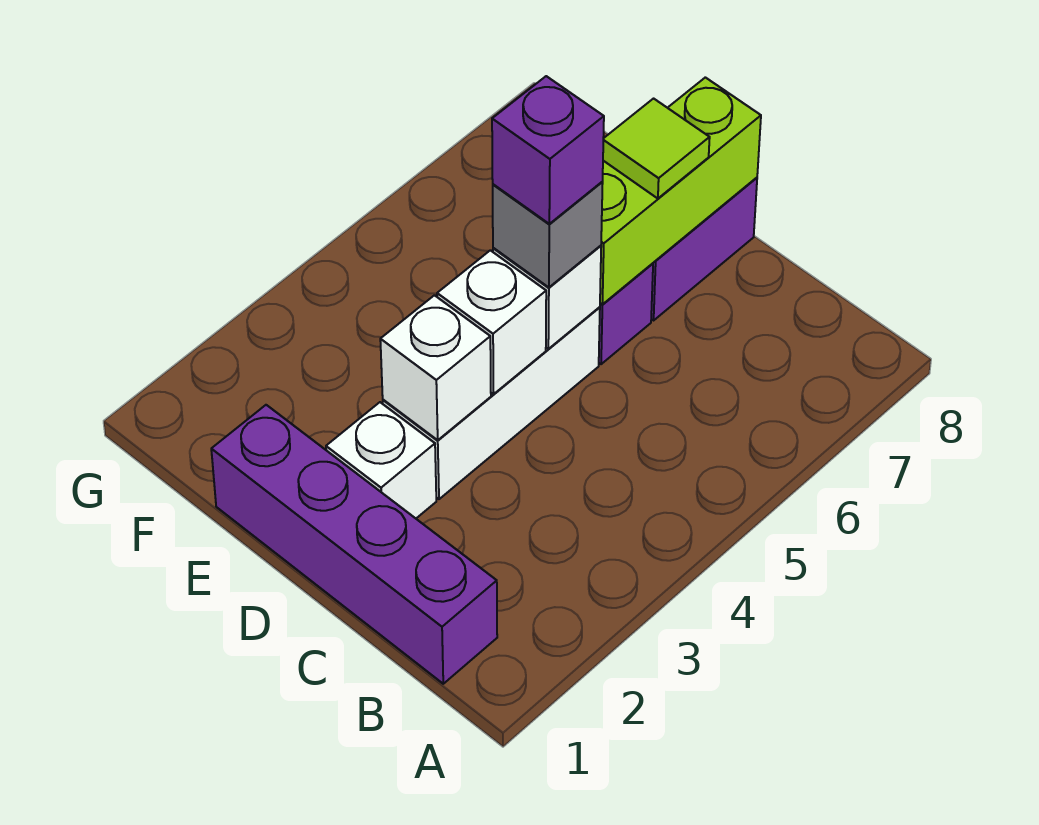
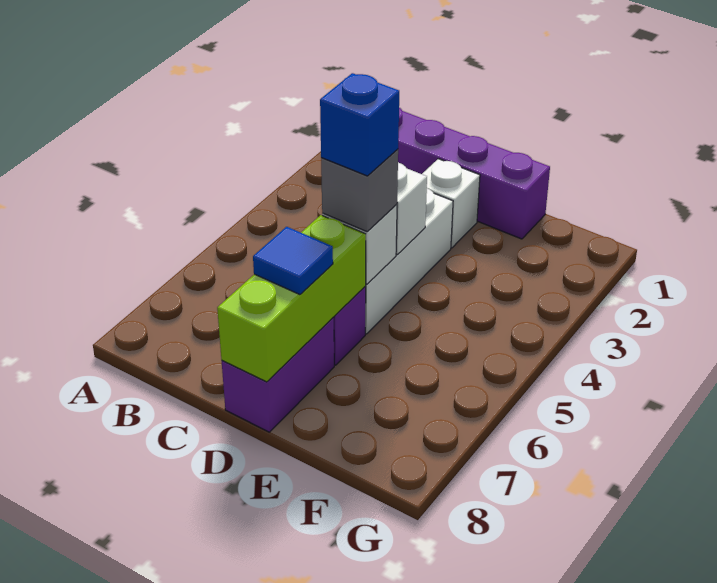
white brick D3 level 2 -> none
purple brick D5 level 4 -> blue brick D5 level 4
lime tile D7 level 3 -> blue tile D7 level 3

